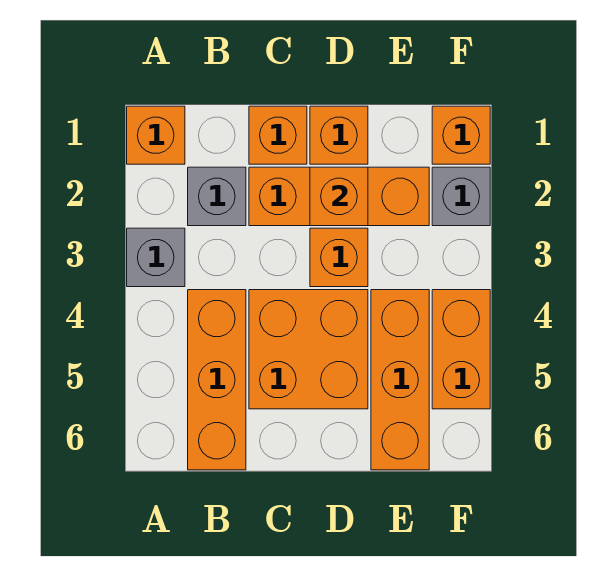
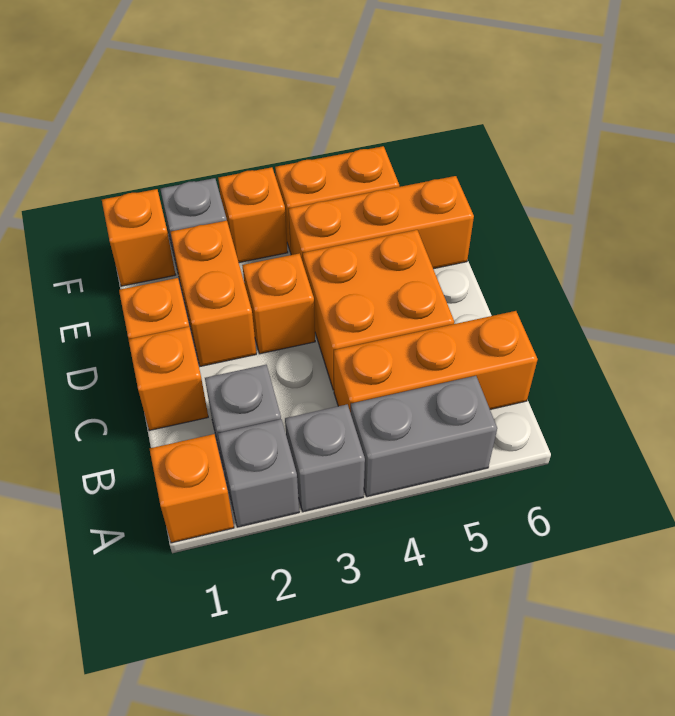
none -> grey brick A2 level 1
none -> grey brick A4:A5 level 1
orange brick C2:E2 level 1 -> orange brick D2:E2 level 1
orange brick D2 level 2 -> orange brick F3 level 1

